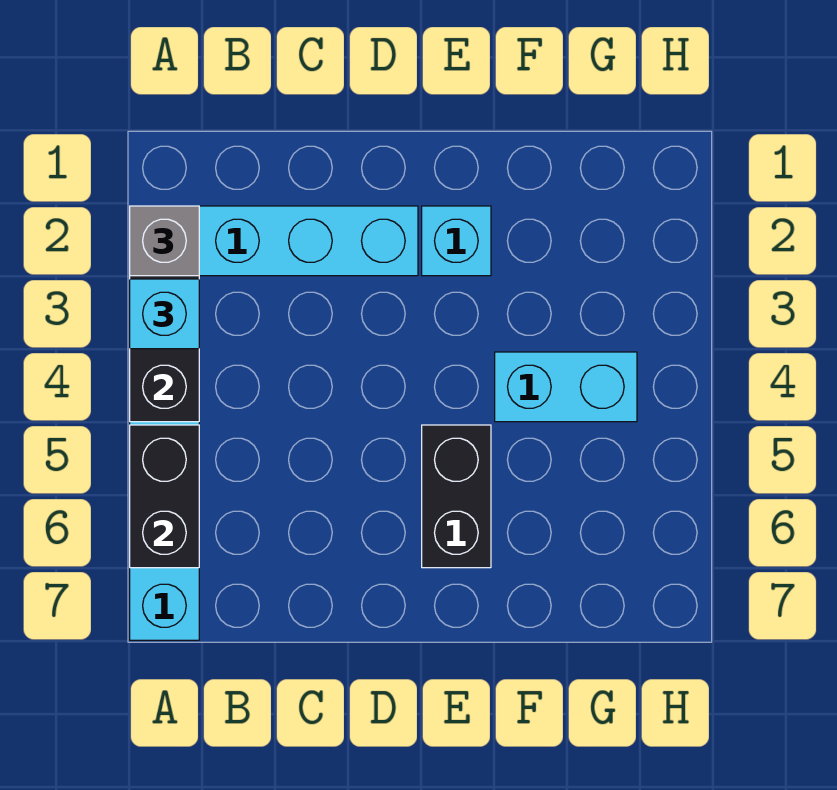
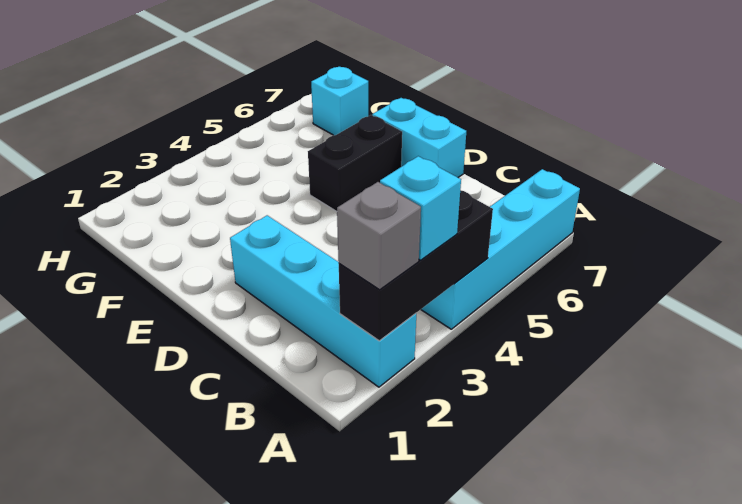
black brick A5:A6 level 2 -> none
cyan brick E2 level 1 -> cyan brick G7 level 1
cyan brick F4:G4 level 1 -> cyan brick D7:E7 level 1

